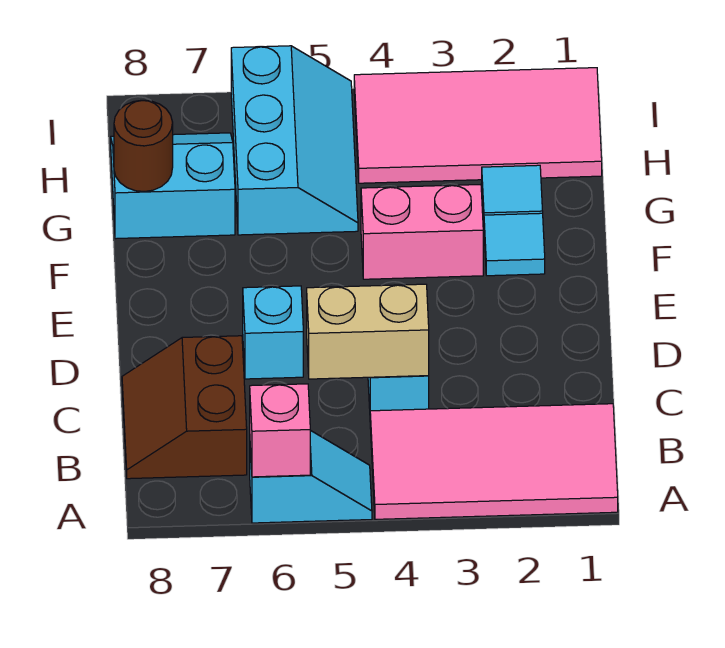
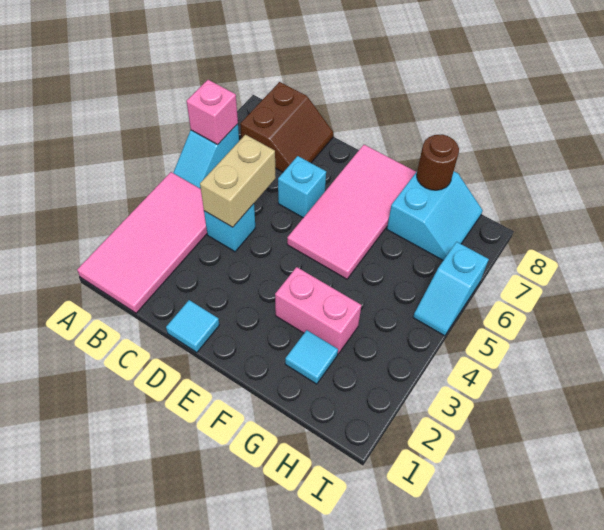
brown slope B7:C8 level 1 top 7 -> brown slope B7:C8 level 1 top B
cyan tile F2 level 1 -> cyan tile D1 level 1
pink brick F3:F4 level 1 -> pink brick F3:G3 level 1
cyan slope G5:I6 level 1 top 6 -> cyan slope I5:I6 level 1 top 6
pink tile H1:I4 level 1 -> pink tile E5:F8 level 1

